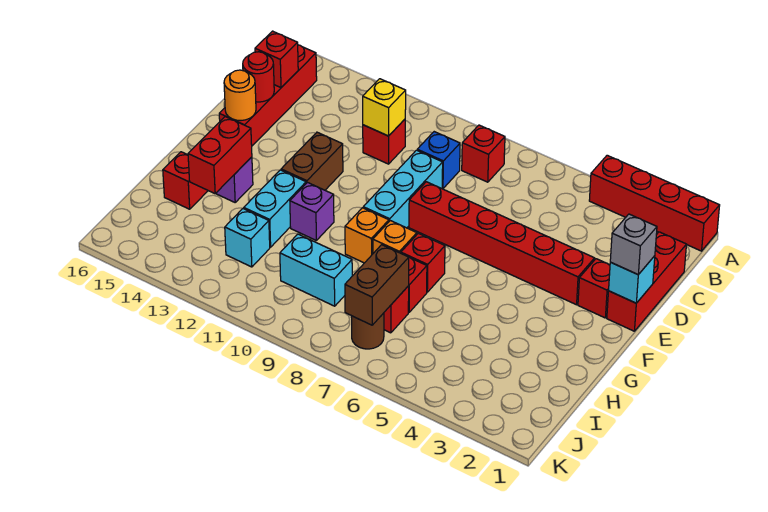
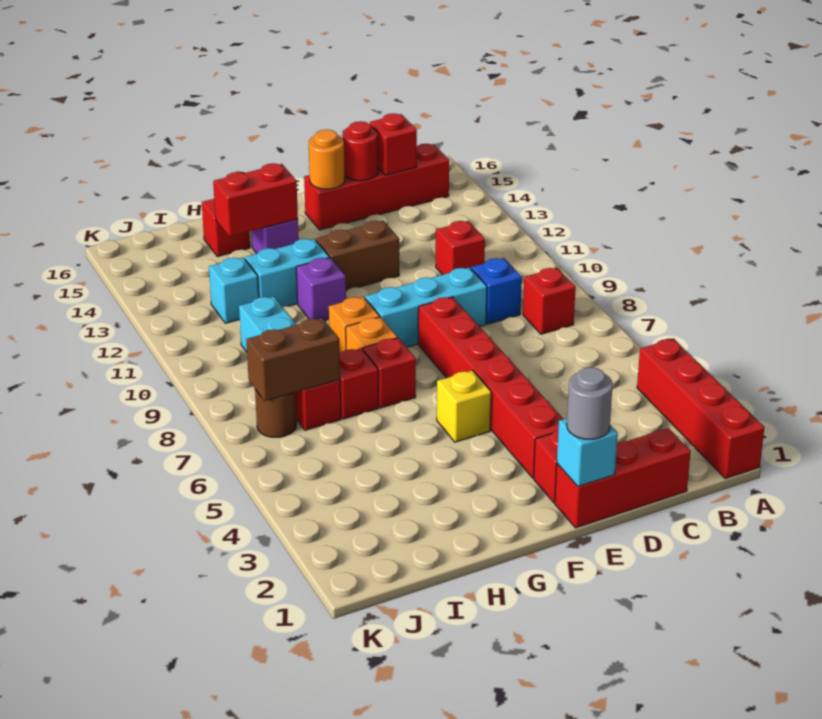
yellow brick C11 level 2 -> yellow brick F5 level 1
grey brick E1 level 3 -> grey round brick E1 level 3

